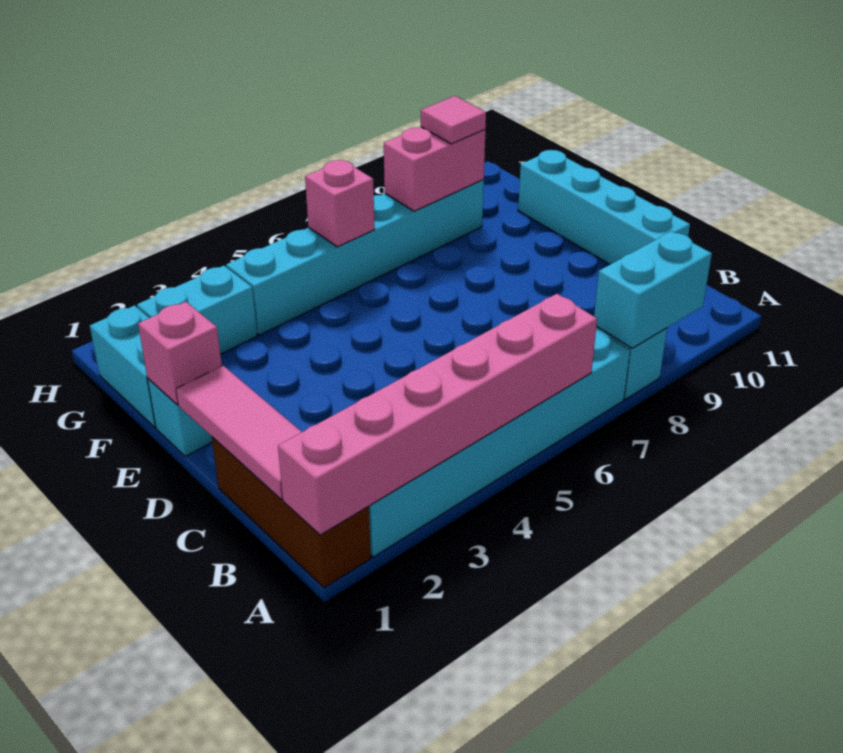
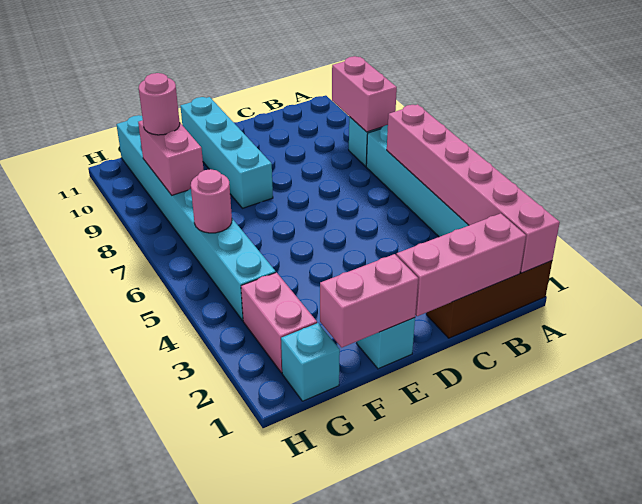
cyan brick A8:A9 level 2 -> pink brick A8:A9 level 2
pink tile B1:D1 level 2 -> pink brick B1:D1 level 2
cyan brick C11:F11 level 1 -> cyan brick E8:E11 level 1
pink brick E1 level 2 -> pink brick E1:F1 level 2
cyan brick F1:G1 level 1 -> cyan brick G1 level 1
cyan brick G2:G3 level 1 -> pink brick G2:G3 level 1
cyan brick G4:G9 level 1 -> cyan brick G4:G11 level 1
pink brick G6 level 2 -> pink round brick G6 level 2
pink tile G9 level 3 -> pink round brick G9 level 3

